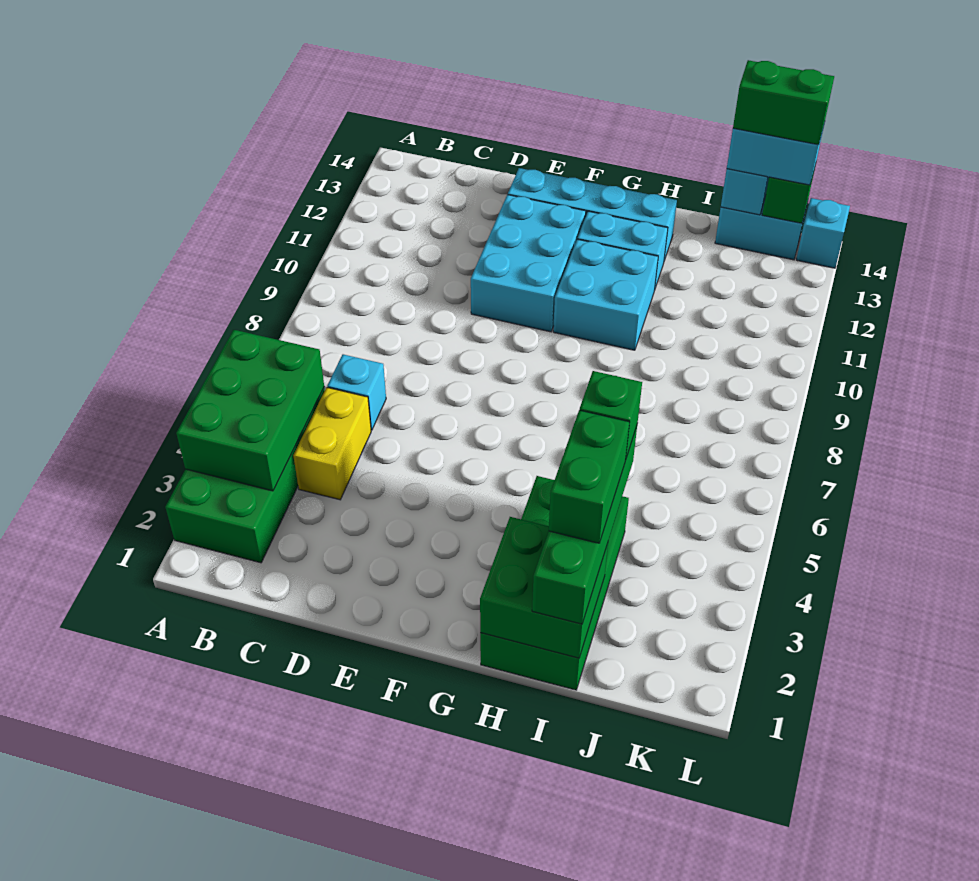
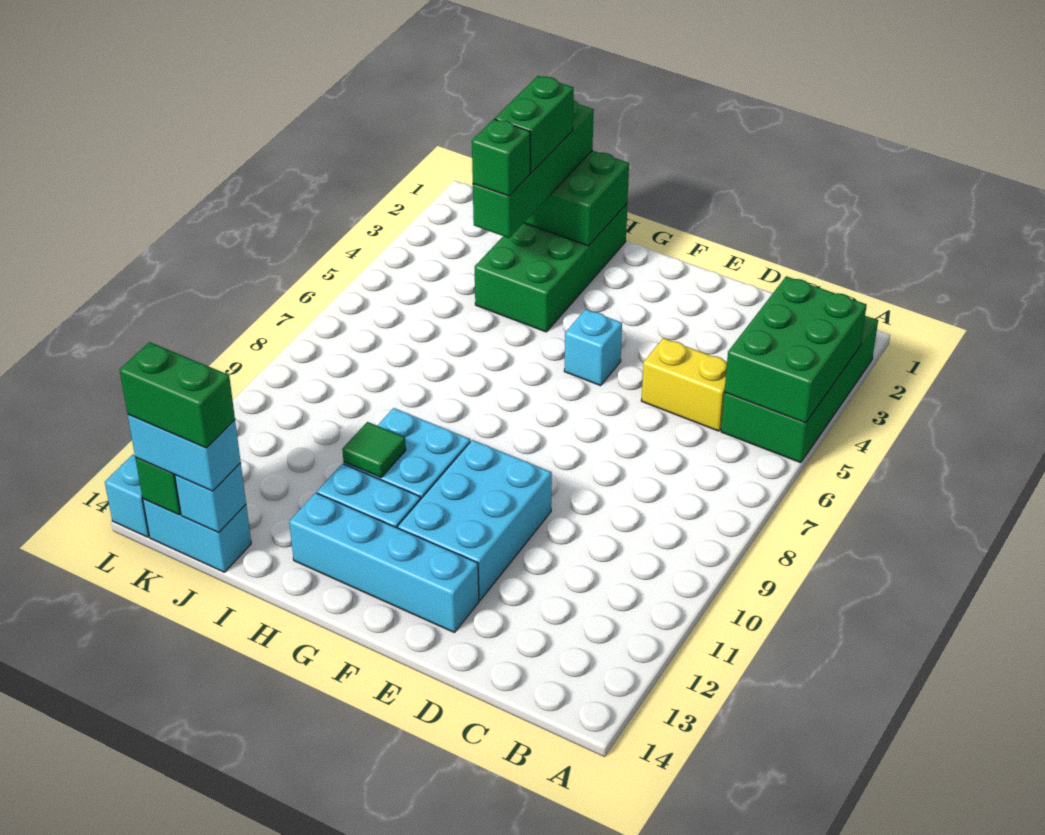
yellow brick C4:C5 level 1 -> yellow brick C5:D5 level 1
cyan brick C6 level 1 -> cyan brick F5 level 1
none -> green tile H11 level 2

